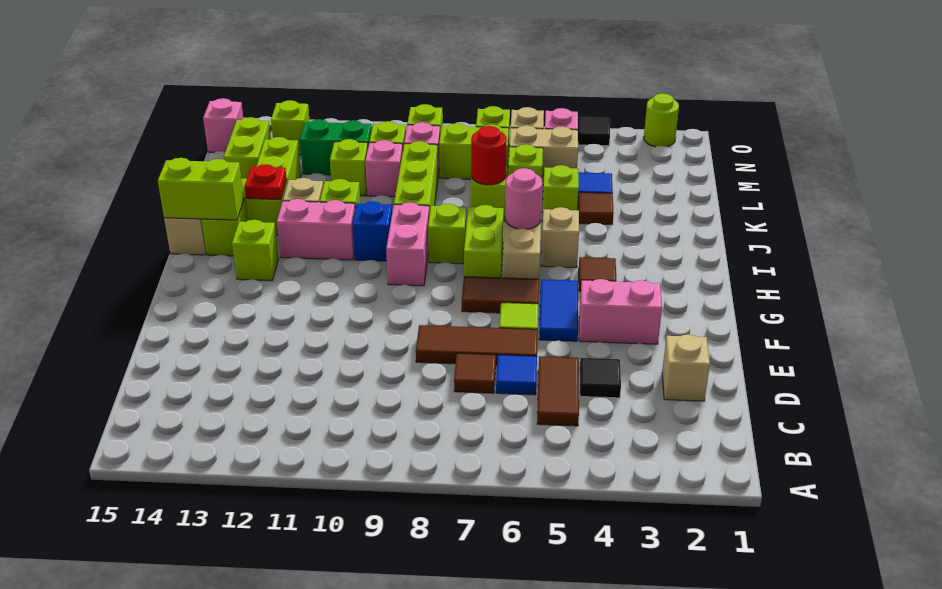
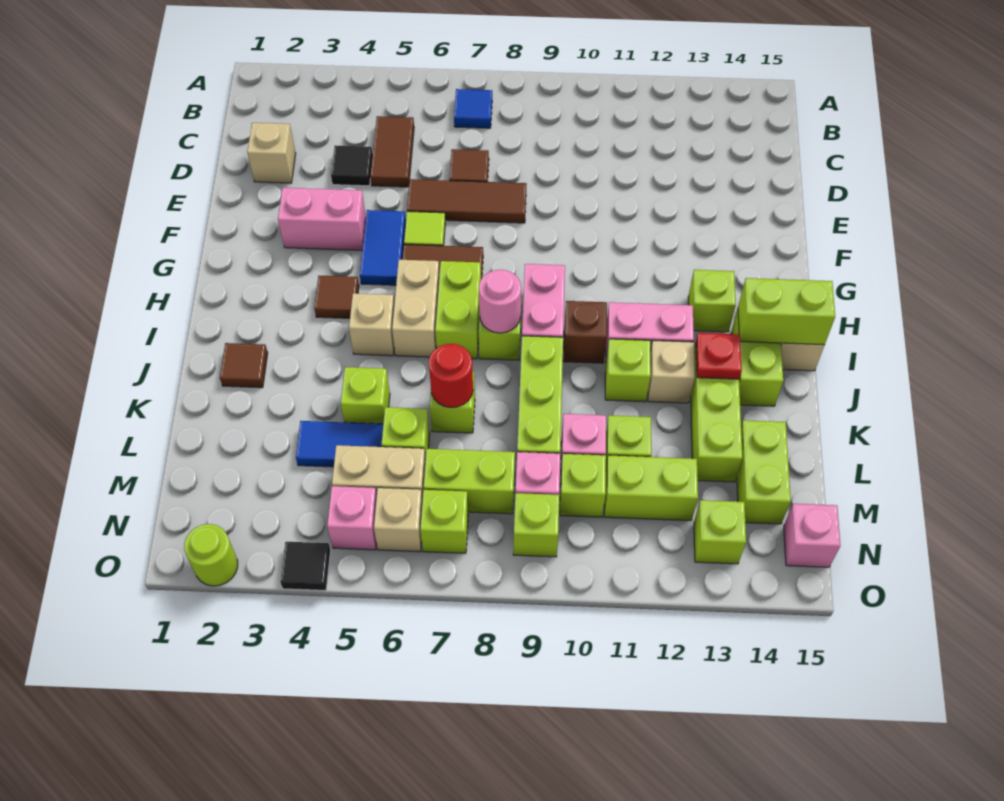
blue tile D6 level 1 -> blue tile B7 level 1
pink round brick I6 level 2 -> pink round brick I8 level 2
blue brick I10 level 1 -> brown brick I10 level 1
brown tile K4 level 1 -> brown tile J2 level 1
green brick M11:M12 level 1 -> lime brick M11:M12 level 1

